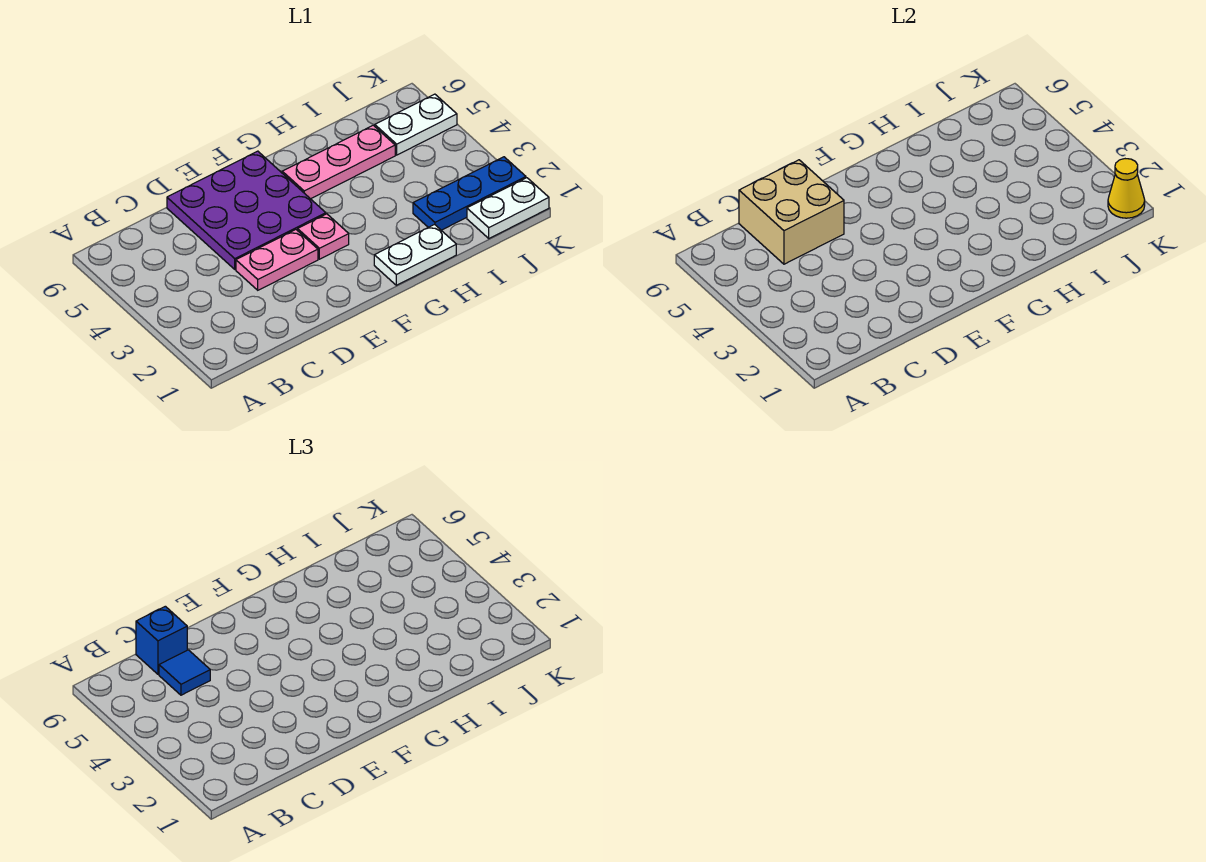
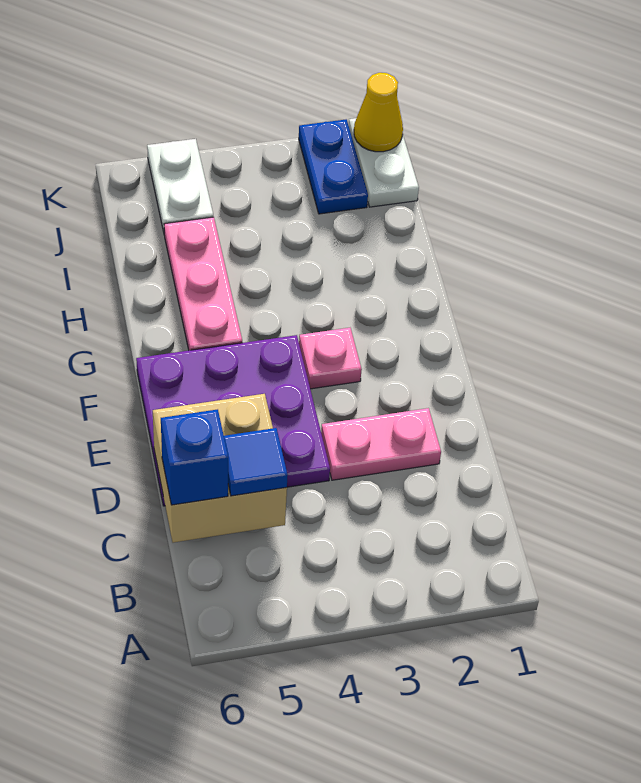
pink plate D3:E3 level 1 -> pink plate D2:D3 level 1
white plate G1:H1 level 1 -> none
blue plate I2:K2 level 1 -> blue plate J2:K2 level 1

